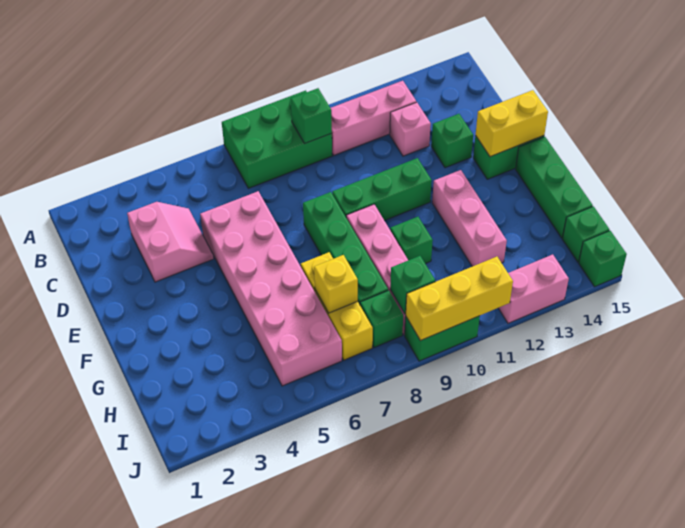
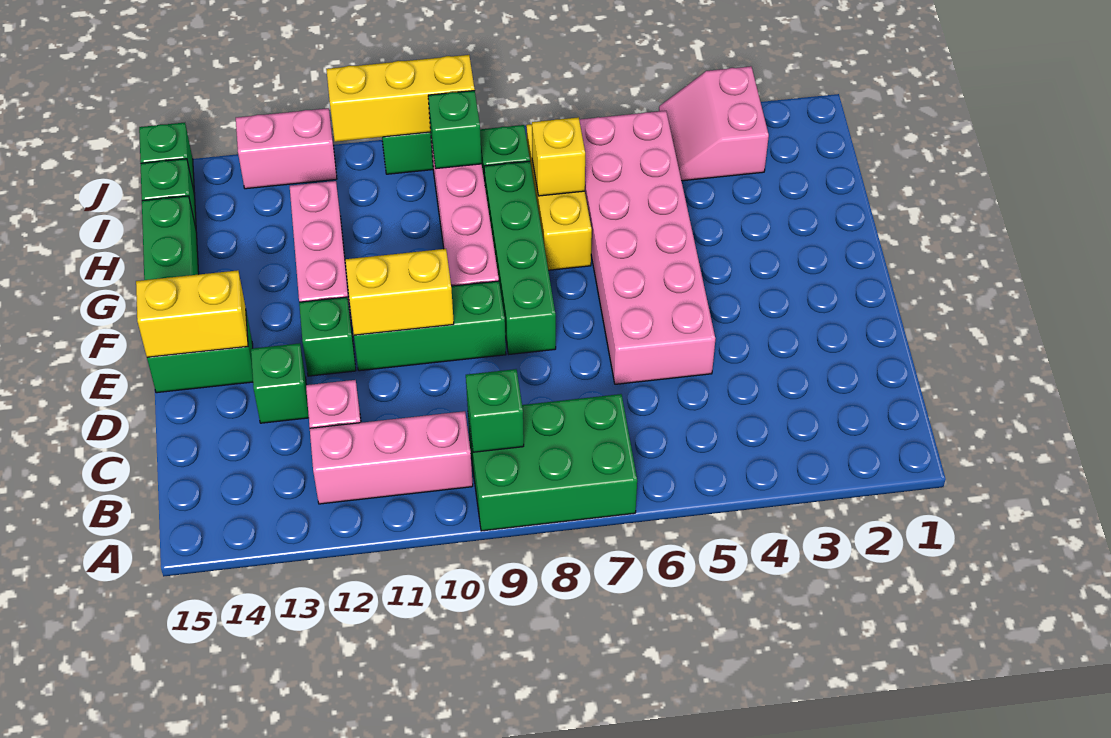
pink slope C3:D4 level 1 top 3 -> pink slope I3:J4 level 1 top 3
none -> yellow brick E10:E11 level 2
green brick G10 level 1 -> green brick E12 level 1

